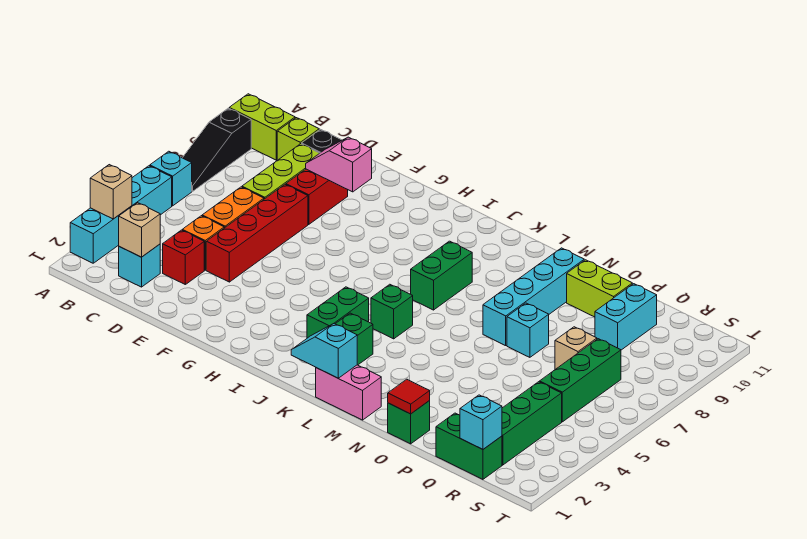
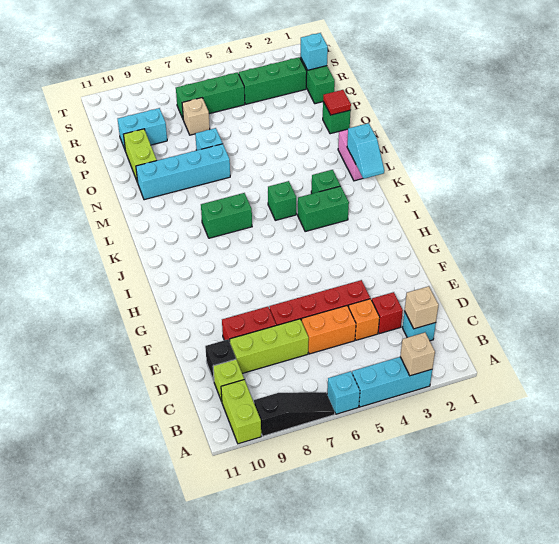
cyan brick A2:A5 level 1 -> cyan brick A3:A5 level 1
pink slope E9:F9 level 2 top F -> none

